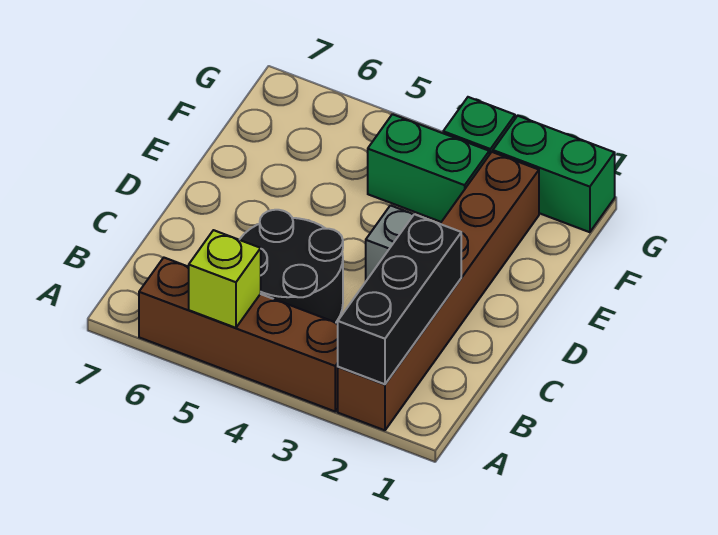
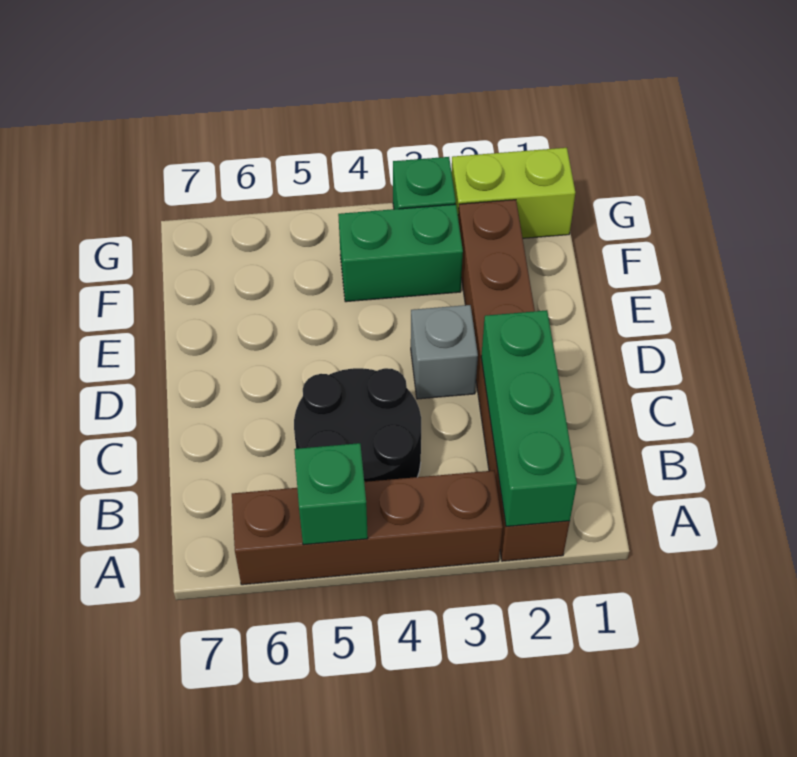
black brick A2:C2 level 2 -> green brick A2:C2 level 2
lime brick A5 level 2 -> green brick A5 level 2
green brick G1:G2 level 1 -> lime brick G1:G2 level 1

